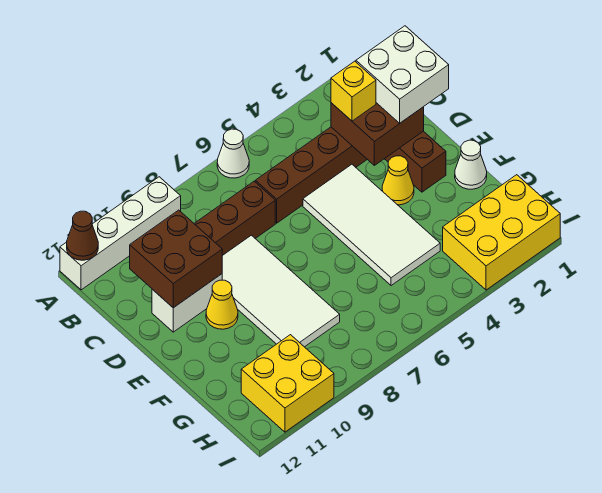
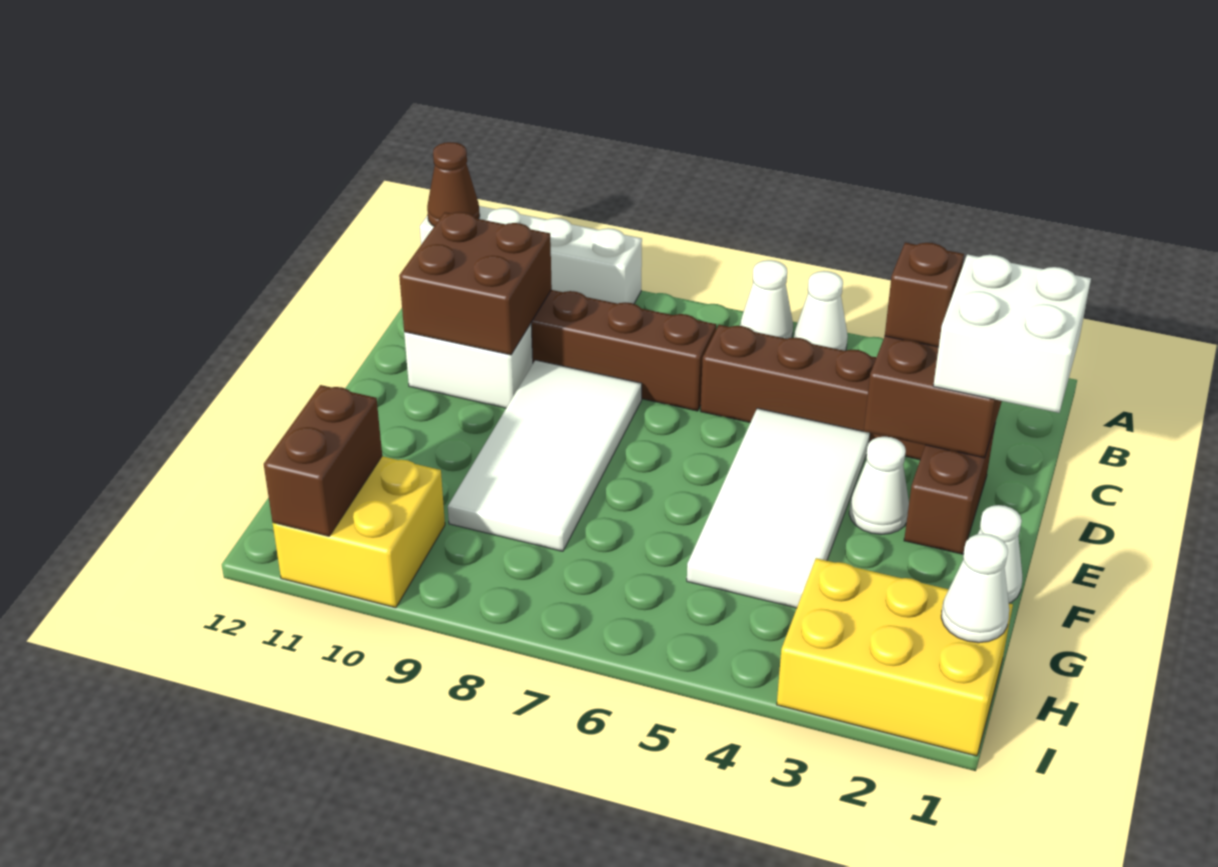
none -> white cone A5 level 1
yellow brick C3 level 3 -> brown brick C3 level 3
yellow cone E3 level 1 -> white cone E3 level 1
yellow cone E10 level 1 -> none
none -> white cone H1 level 2
none -> brown brick H11:I11 level 2

